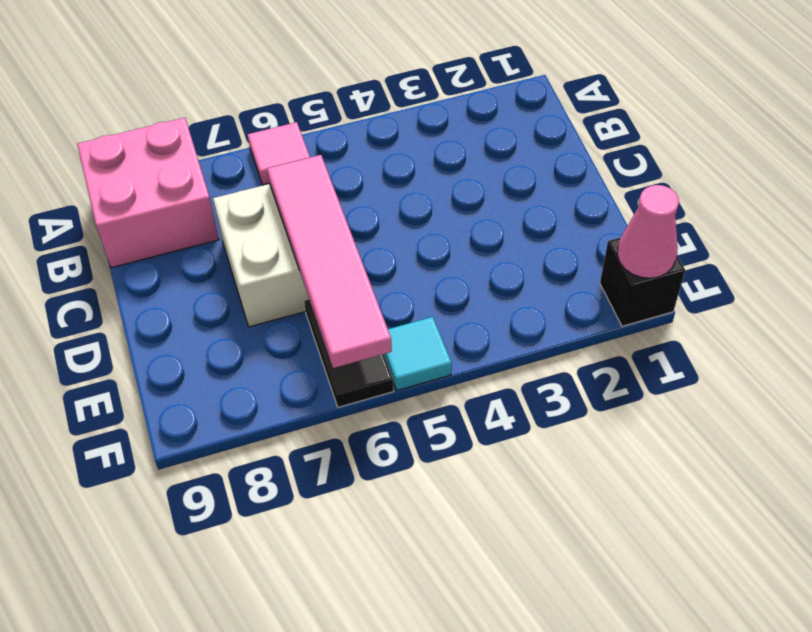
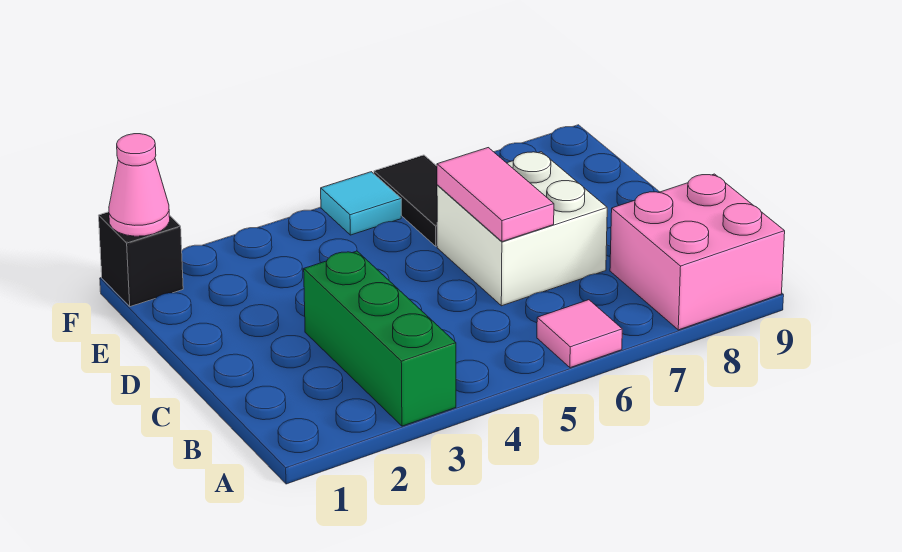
none -> green brick A3:C3 level 1
pink tile C6:F6 level 2 -> pink tile C6:D6 level 2

